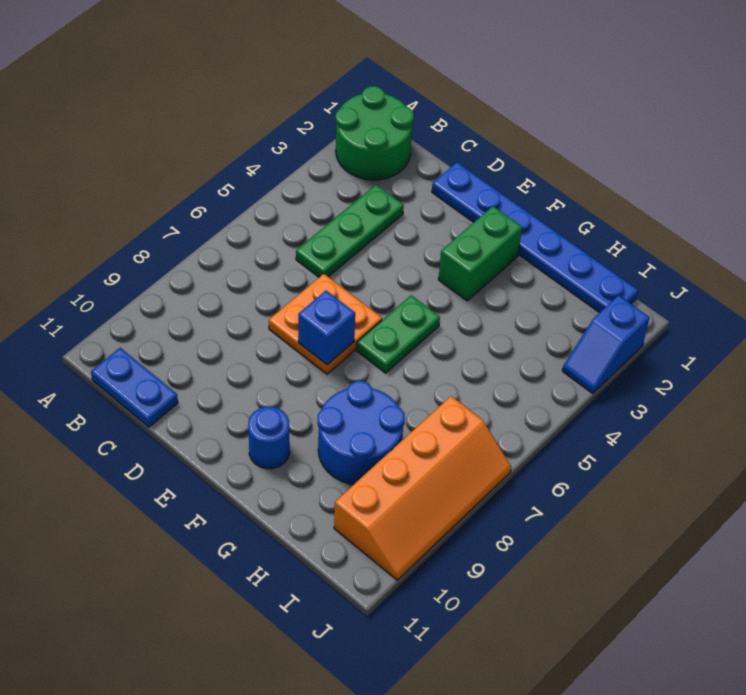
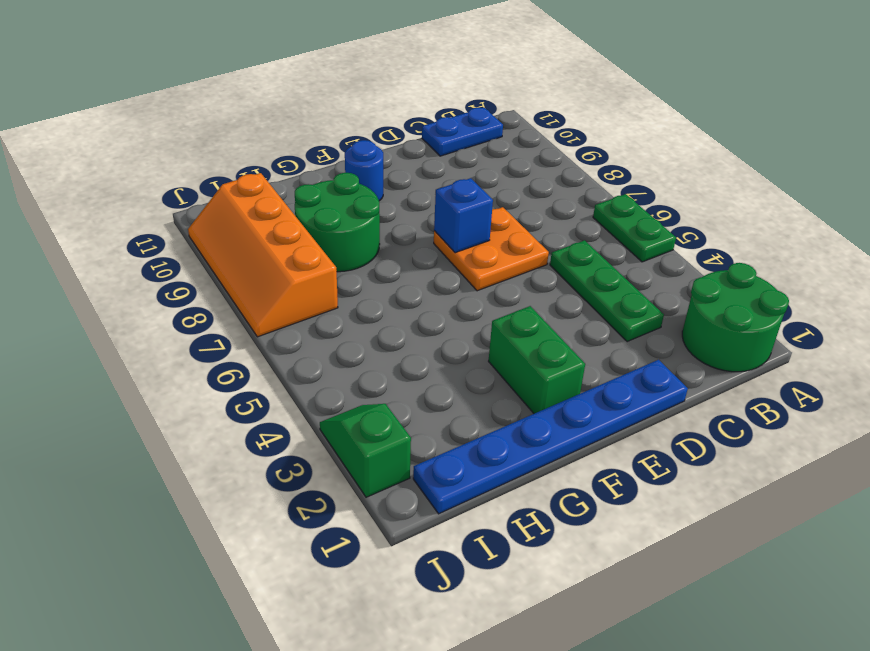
green plate F5:F6 level 1 -> green plate A5:A6 level 1
blue round brick G8:H9 level 1 -> green round brick G8:H9 level 1
blue slope J2:J3 level 1 top 2 -> green slope J2:J3 level 1 top 2

